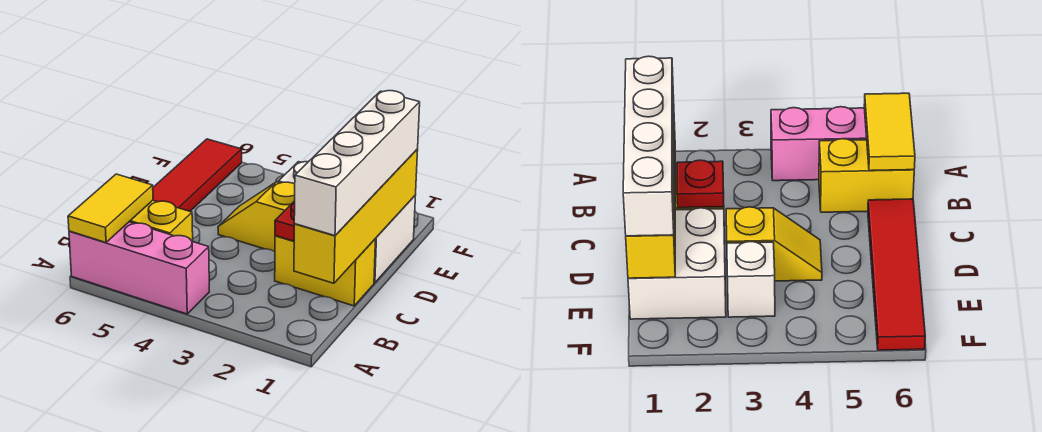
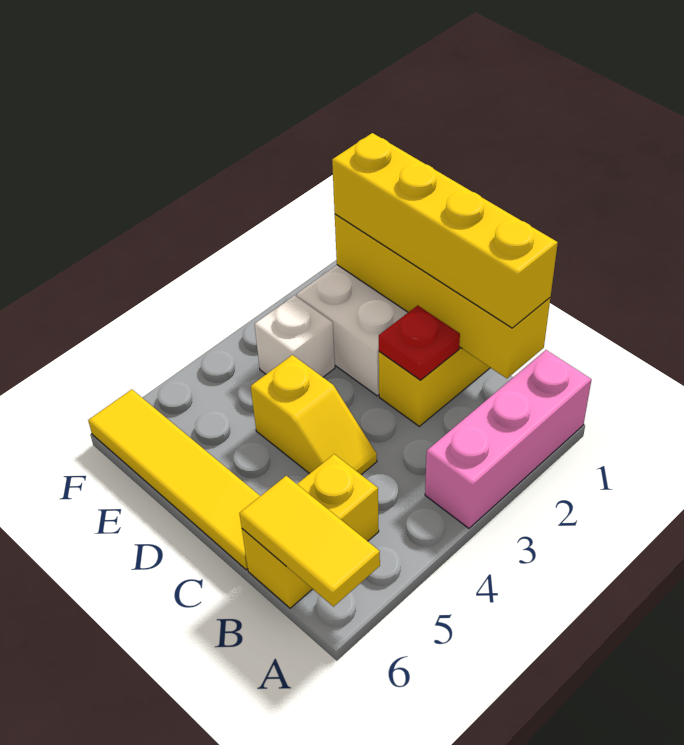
pink brick A4:A6 level 1 -> pink brick A1:A3 level 1
white brick B1:E1 level 3 -> yellow brick B1:E1 level 3
red tile C6:F6 level 1 -> yellow tile C6:F6 level 1
yellow slope D3:D4 level 1 top 3 -> yellow slope C4:D4 level 1 top D

